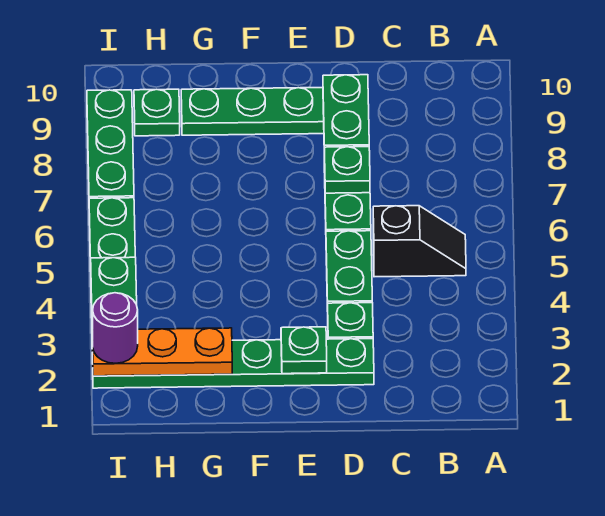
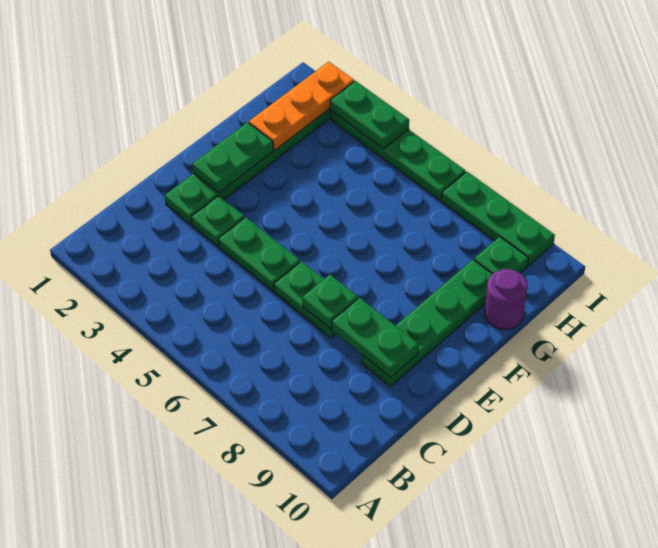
black slope B5:C5 level 1 top C -> none
green plate E2 level 2 -> green plate E2:F2 level 2
purple round brick I2 level 3 -> purple round brick G10 level 1

